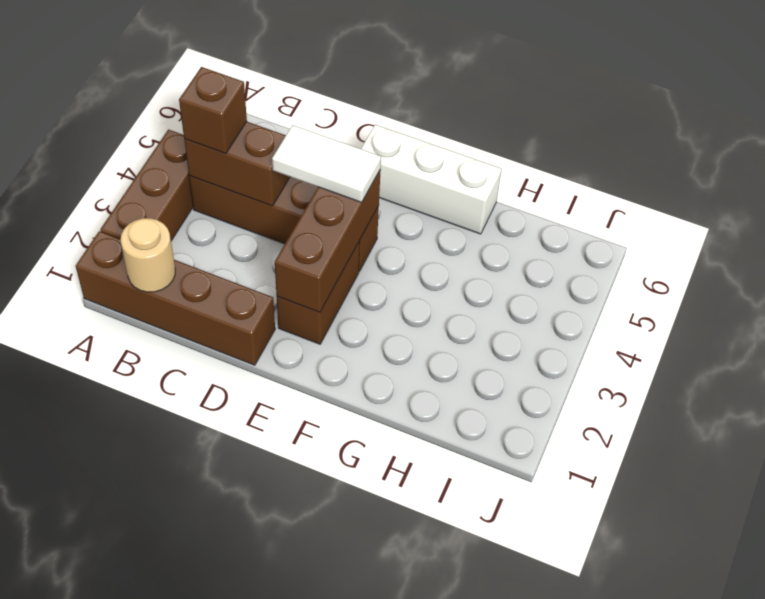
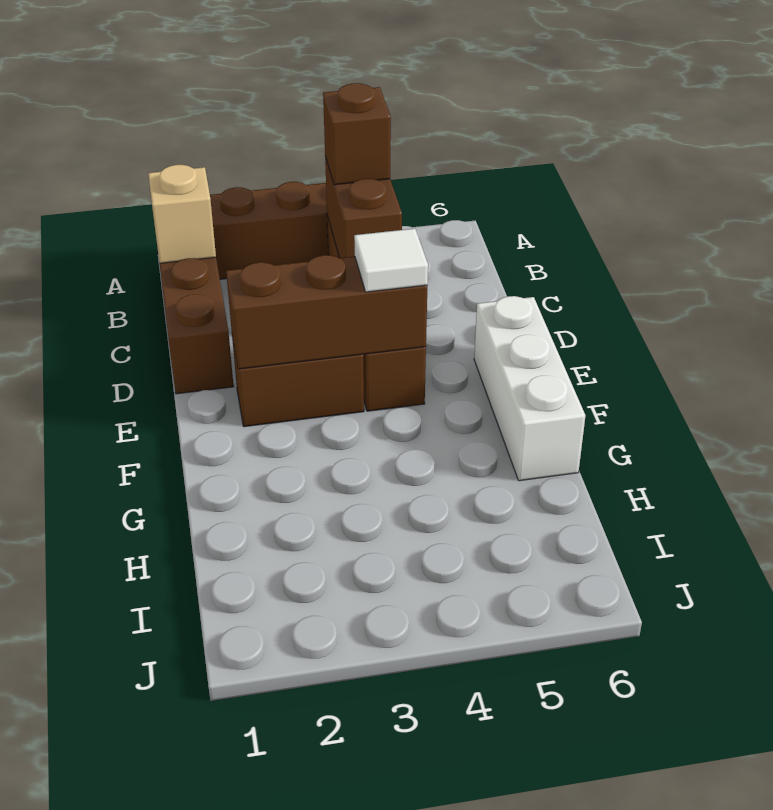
tan round brick B1 level 2 -> tan brick B1 level 2
white tile D4:E4 level 3 -> white tile E4 level 3

